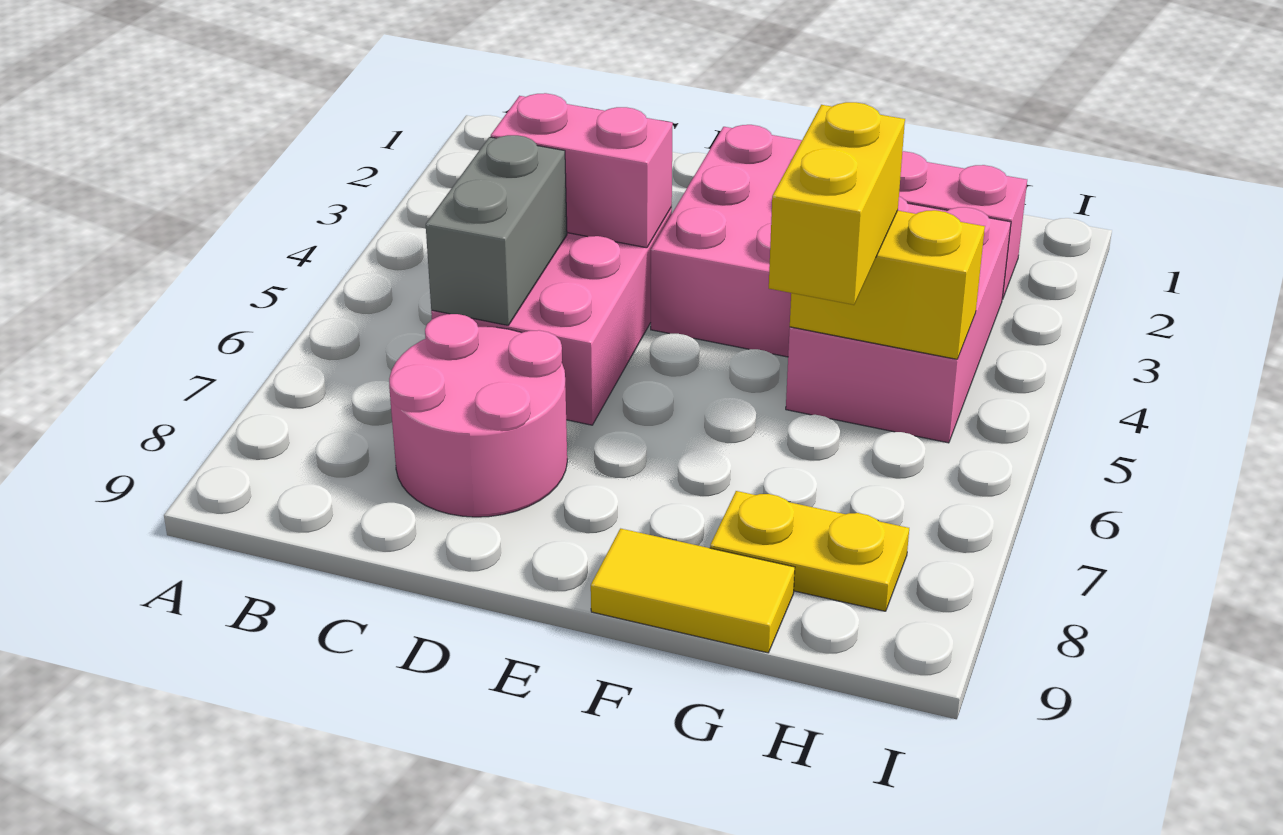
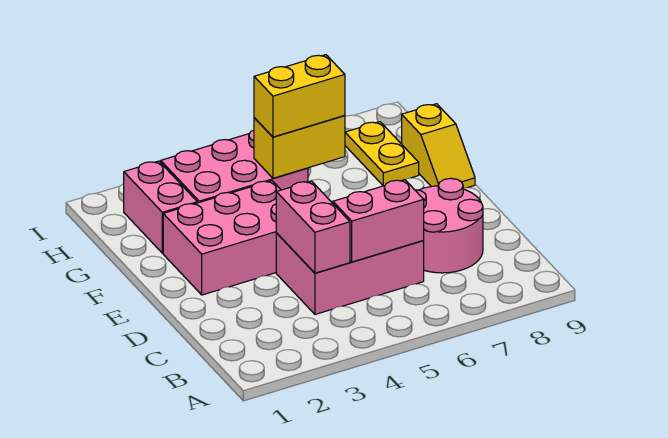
grey brick C5:C6 level 2 -> pink brick C5:C6 level 2
yellow tile F9:G9 level 1 -> yellow slope F9:G9 level 1 top G
yellow brick G5:H5 level 2 -> yellow brick G5:G6 level 2

